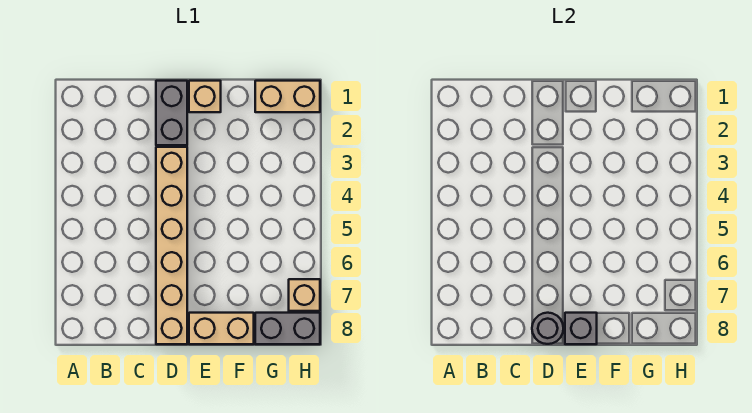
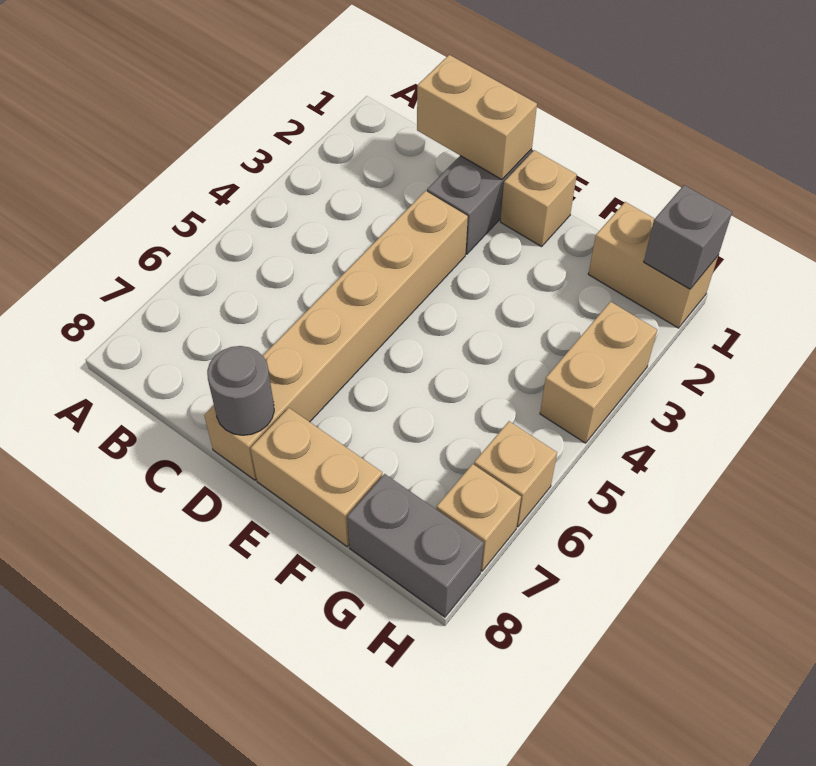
none -> tan brick C1:D1 level 2
grey brick E8 level 2 -> grey brick H1 level 2
none -> tan brick H3:H4 level 1
none -> tan brick H6 level 1

